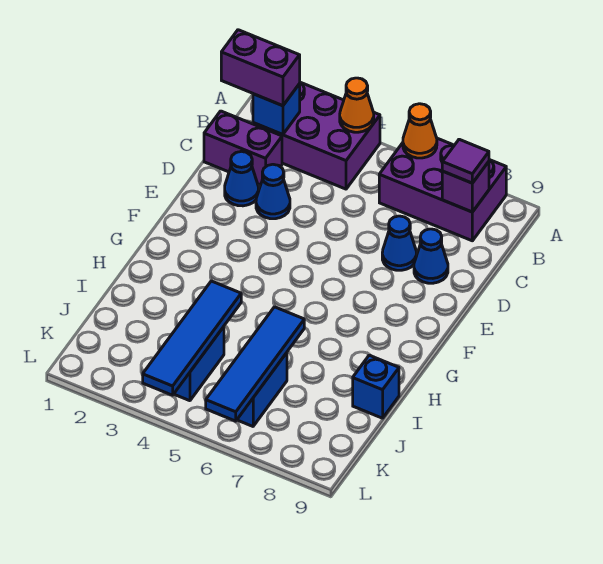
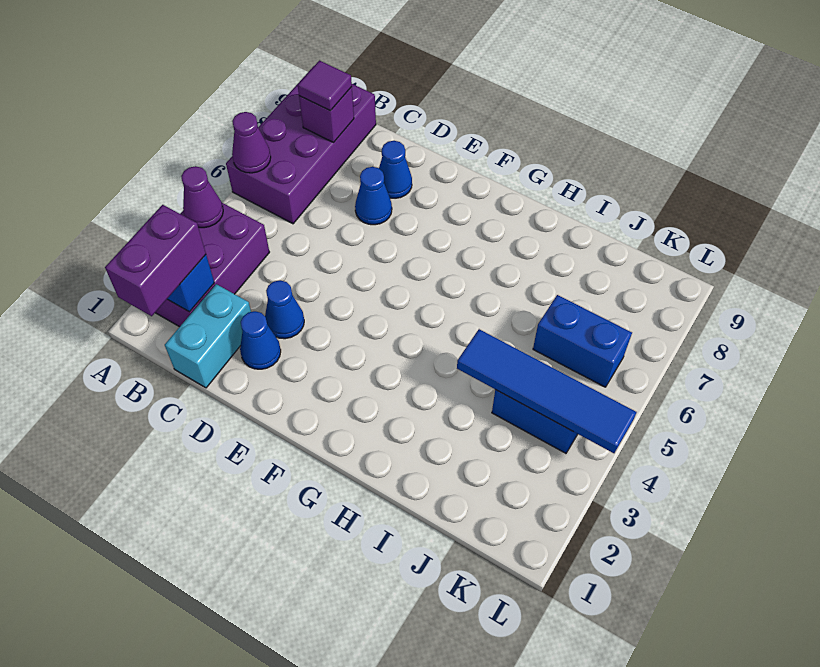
orange cone A4 level 2 -> purple cone A4 level 2
purple brick A6:B8 level 1 -> purple brick A6:B9 level 1
orange cone A6 level 2 -> purple cone A6 level 2
purple brick C1:C2 level 1 -> cyan brick C1:C2 level 1
blue tile I6:L6 level 2 -> none
blue brick I9 level 1 -> none

